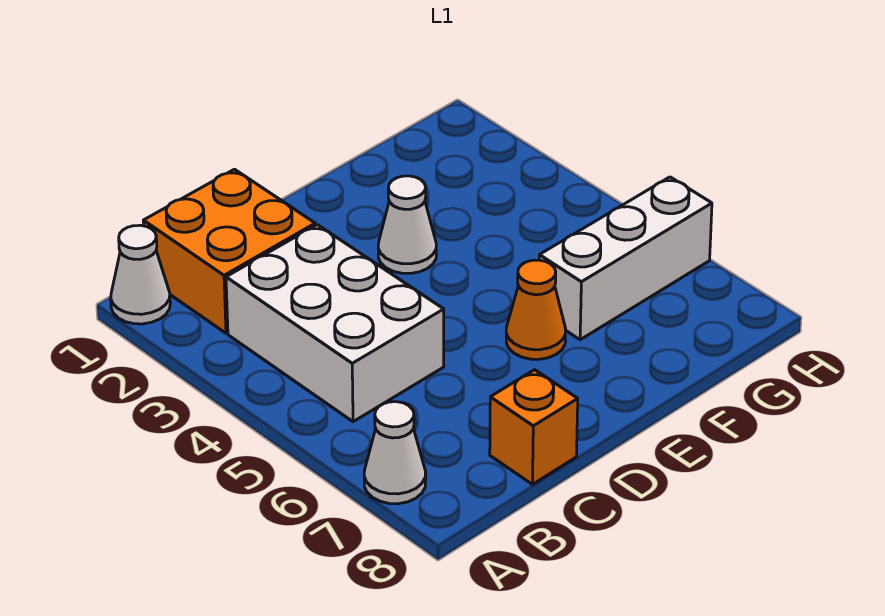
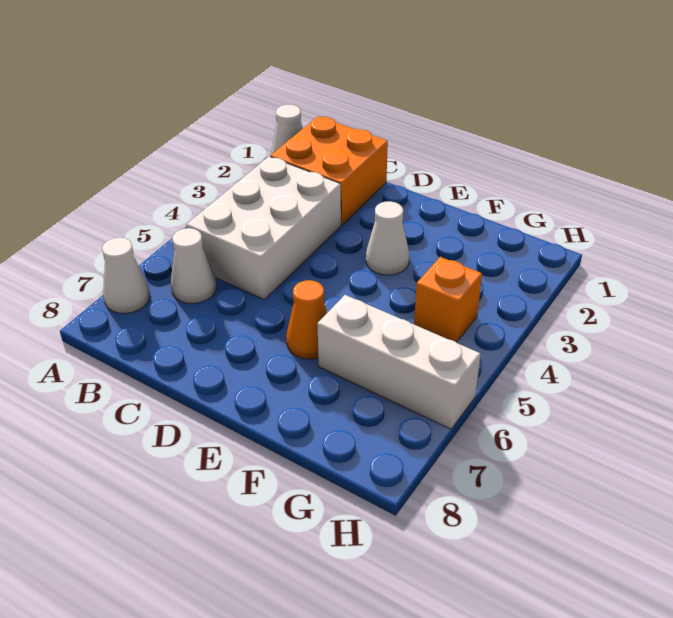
none -> white cone B6 level 1
orange brick C8 level 1 -> orange brick G4 level 1

